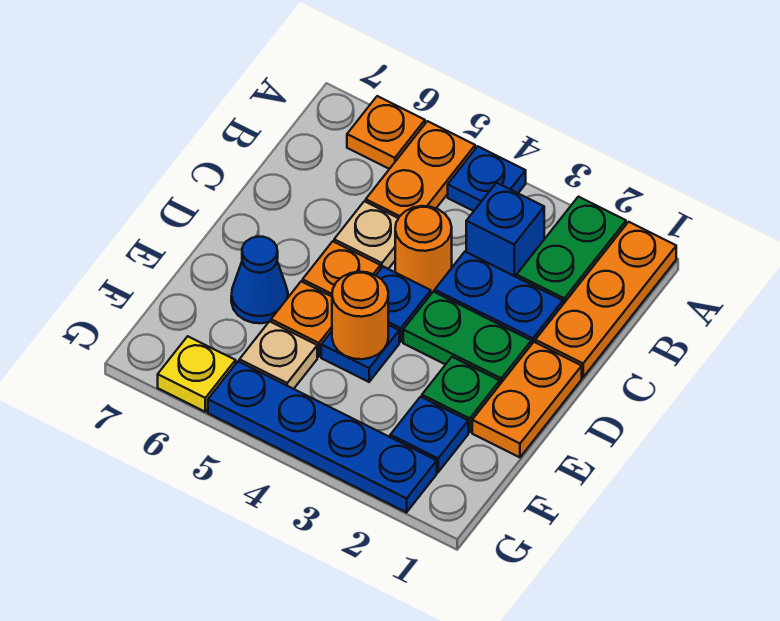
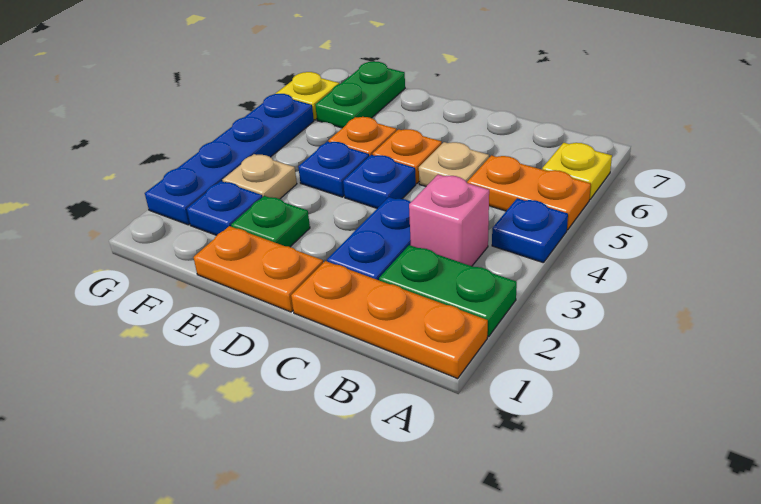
orange plate A6 level 1 -> yellow plate A6 level 1
blue brick B3 level 1 -> pink brick B3 level 1
orange round brick C4 level 1 -> none
green plate D2:D3 level 1 -> green plate F6:F7 level 1
orange round brick E4 level 2 -> none
blue cone E6 level 1 -> none
tan plate F5 level 1 -> tan plate F3 level 1

